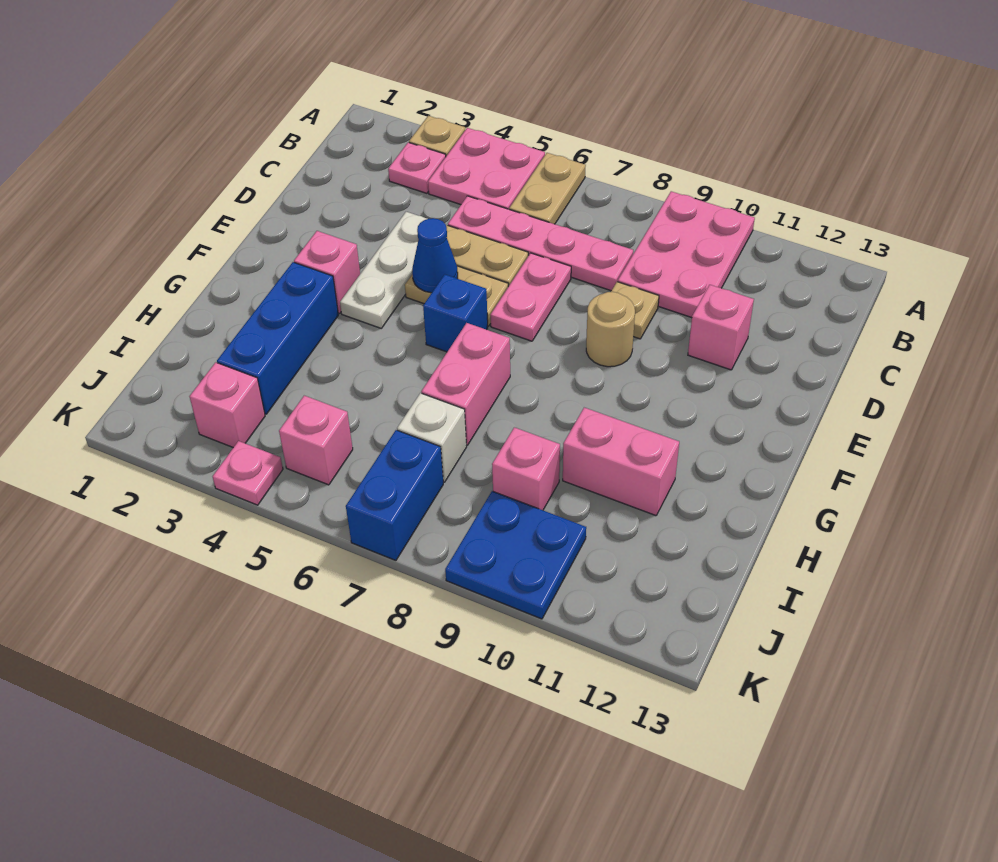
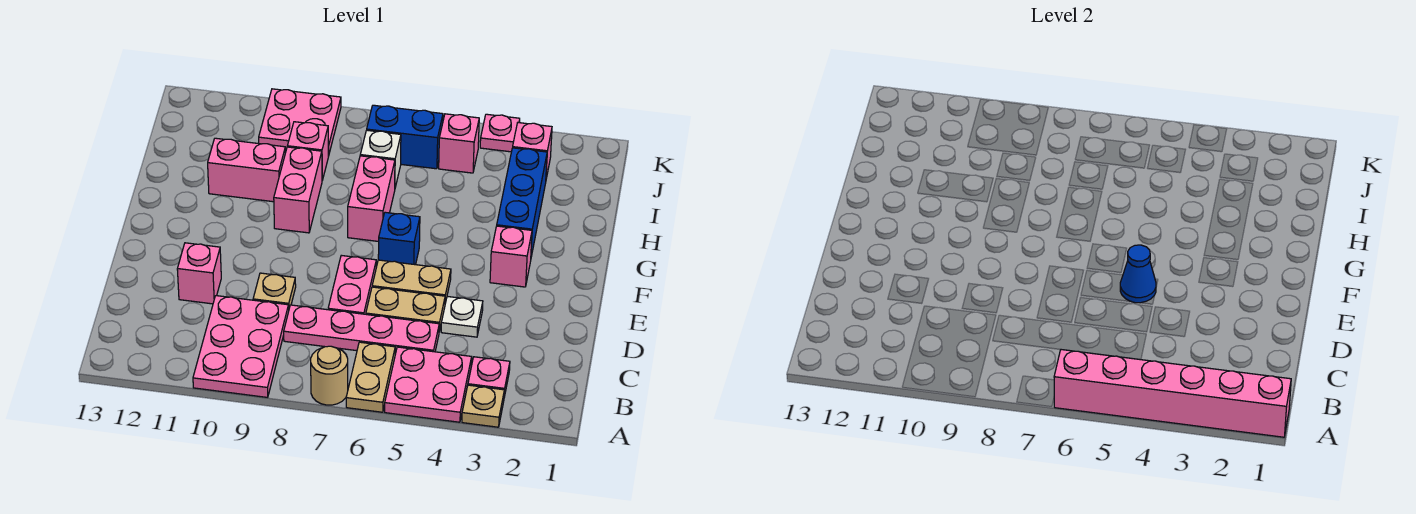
none -> pink brick A1:A6 level 2
white plate D4:F4 level 1 -> white plate D4 level 1
tan round brick E9 level 1 -> tan round brick A7 level 1
none -> pink brick G9:H9 level 1
blue brick J7:K7 level 1 -> blue brick J6:J7 level 1
blue plate J9:K10 level 1 -> pink plate J9:K10 level 1

